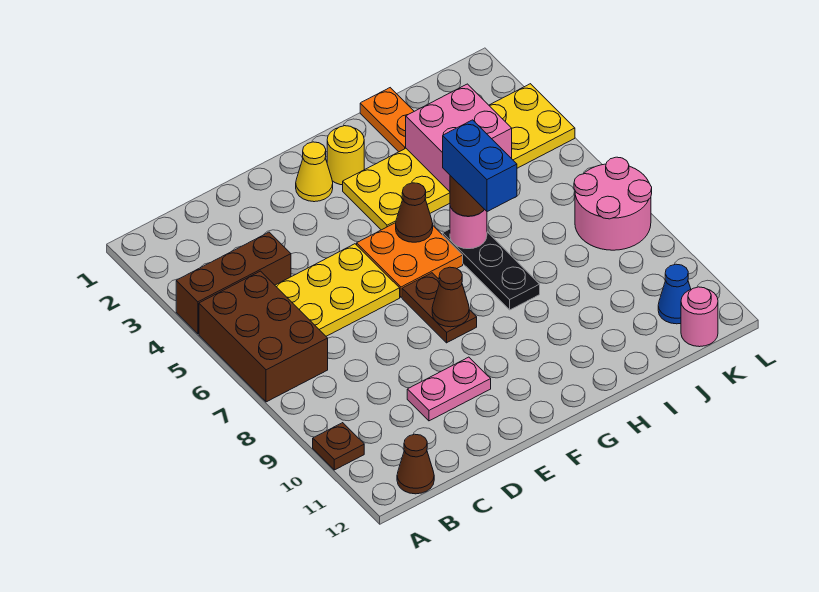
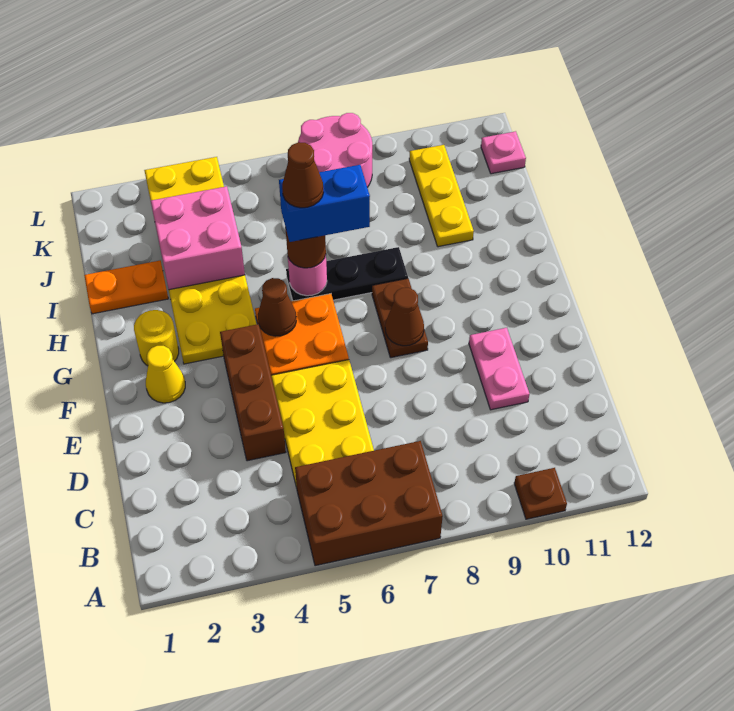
brown brick A4:C4 level 1 -> brown brick D4:F4 level 1
brown cone B12 level 1 -> brown cone H6 level 5
brown plate F7:F8 level 1 -> brown plate F8:G8 level 1
none -> yellow plate I10:K10 level 1
blue cone K11 level 1 -> none
pink round brick K12 level 1 -> pink plate K12 level 1

